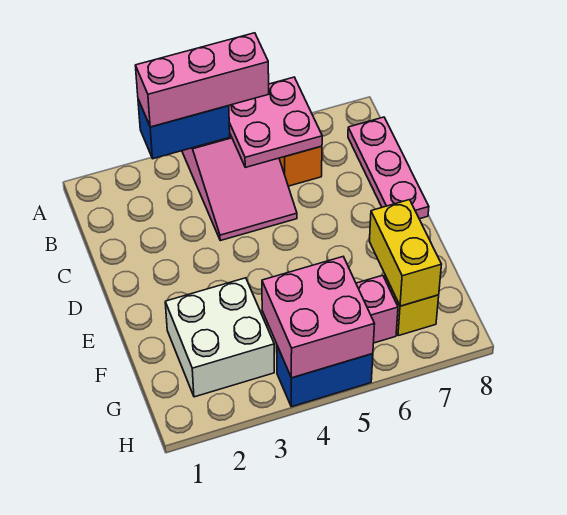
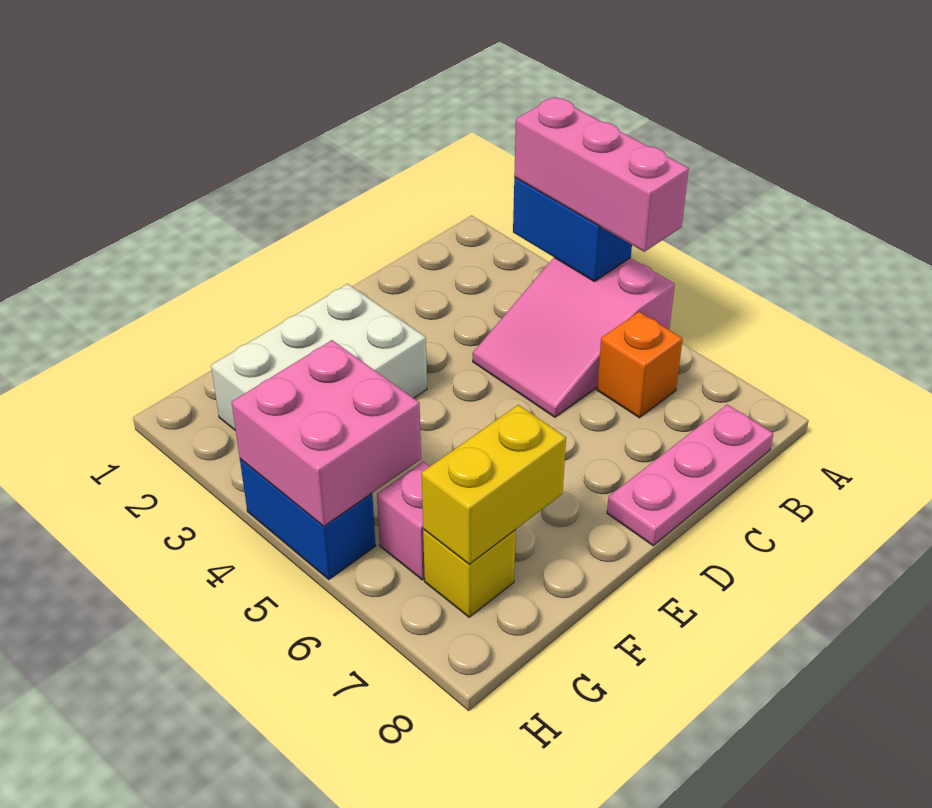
pink plate A5:B6 level 2 -> none
white brick F2:G3 level 1 -> white brick E2:G3 level 1

